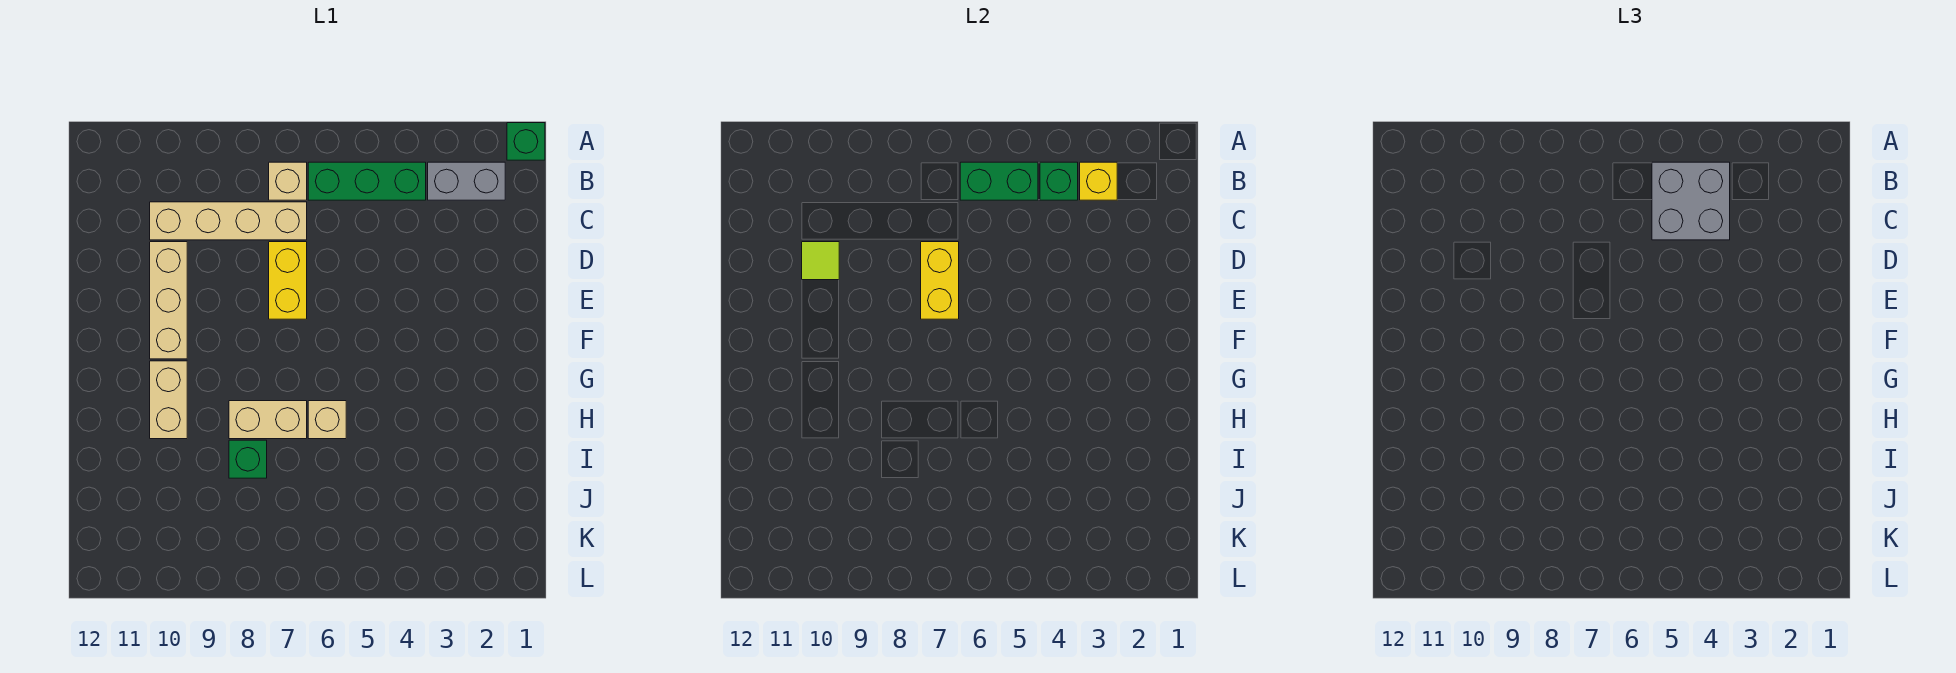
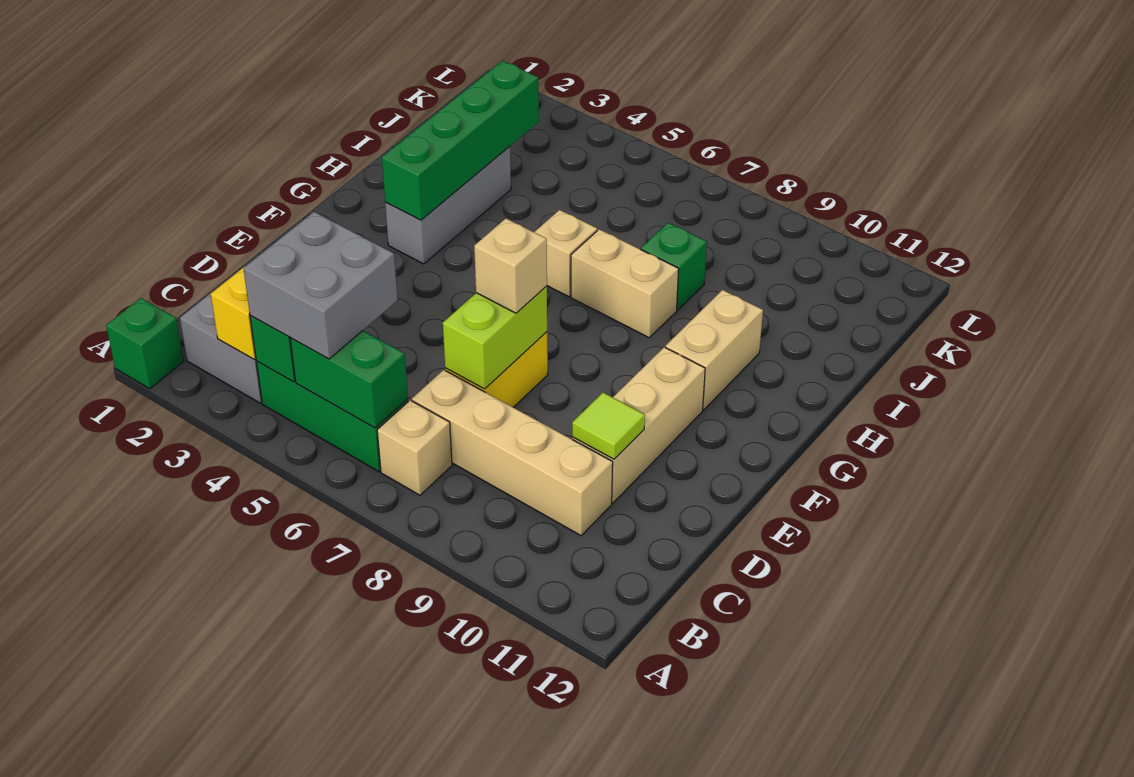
yellow brick D7:E7 level 2 -> lime brick D7:E7 level 2
none -> tan brick E7 level 3
none -> grey brick G3:I3 level 1
none -> green brick G3:J3 level 2

